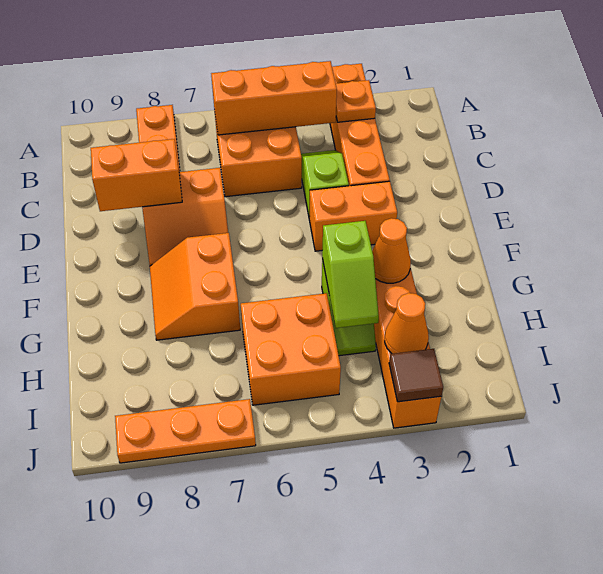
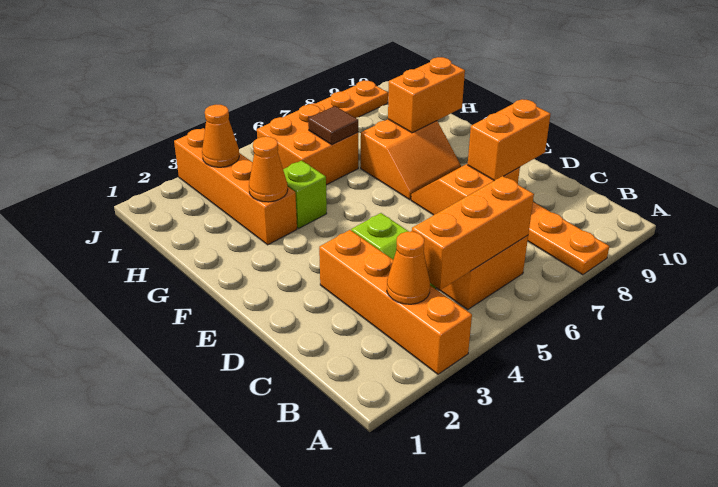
orange plate B3 level 2 -> orange cone B3 level 2
orange brick E3:E4 level 1 -> orange brick G8:G9 level 2
orange slope F7:G8 level 1 top 7 -> orange slope F7:G8 level 1 top G
lime slope G4:H4 level 2 top G -> none
brown tile J3 level 2 -> brown tile H6 level 2

